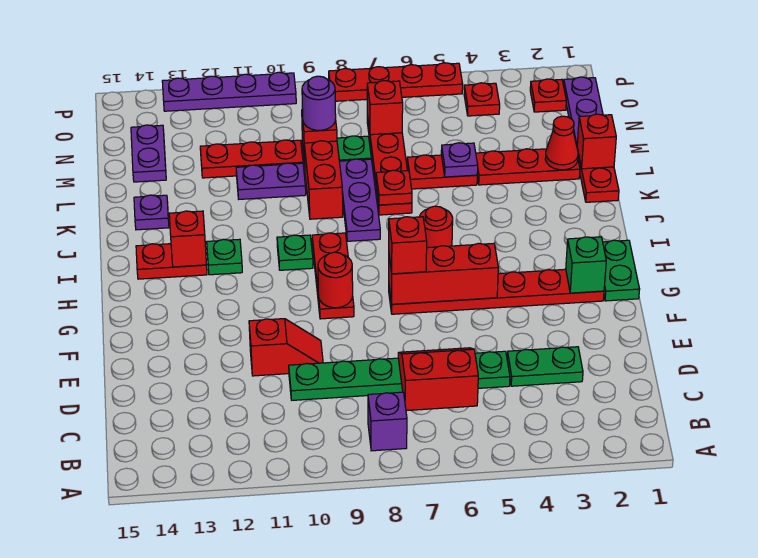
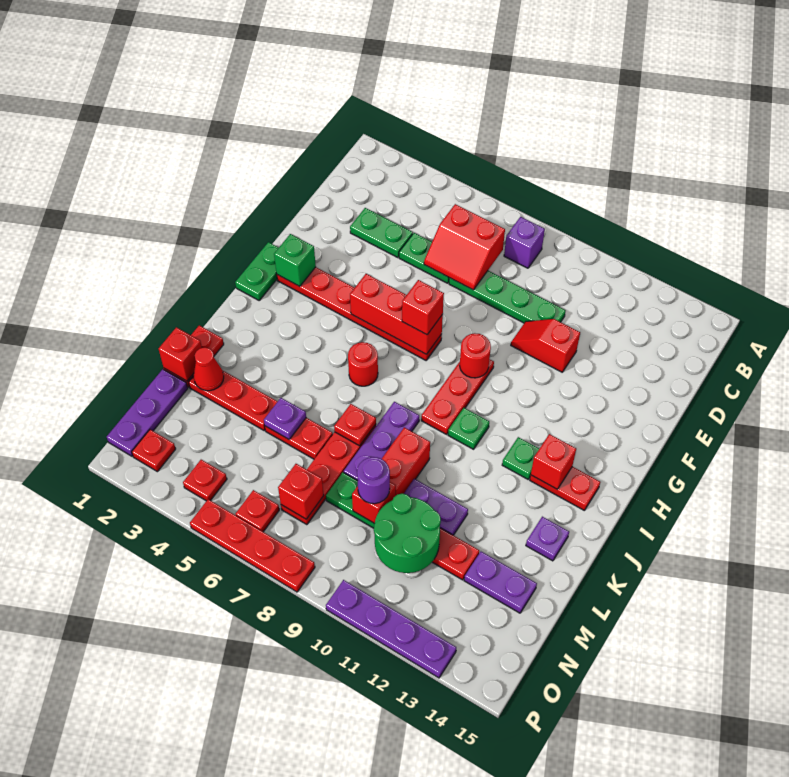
none -> green round brick M10:N11 level 2
purple plate M14:N14 level 1 -> purple plate M13:M14 level 1
none -> red plate O6 level 1

